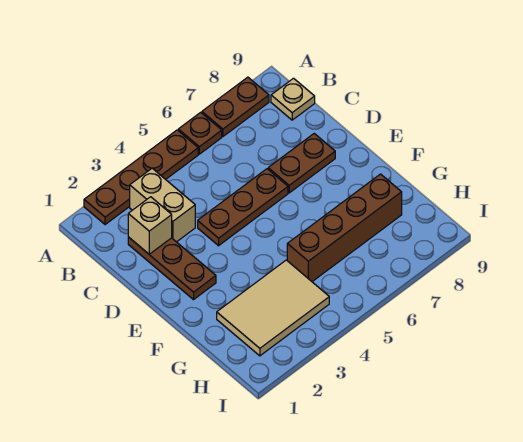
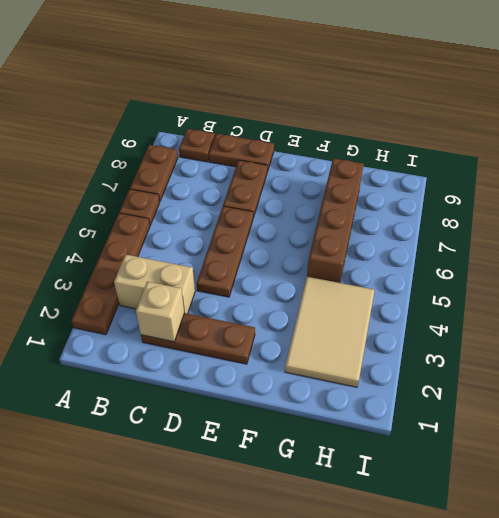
tan plate B9 level 1 -> brown plate B9 level 1
none -> brown plate C9:D9 level 1

